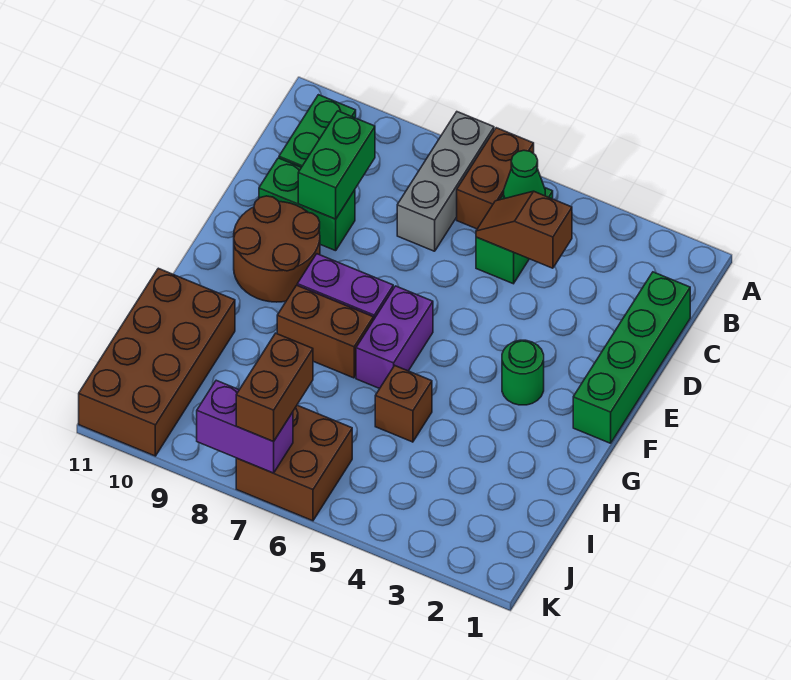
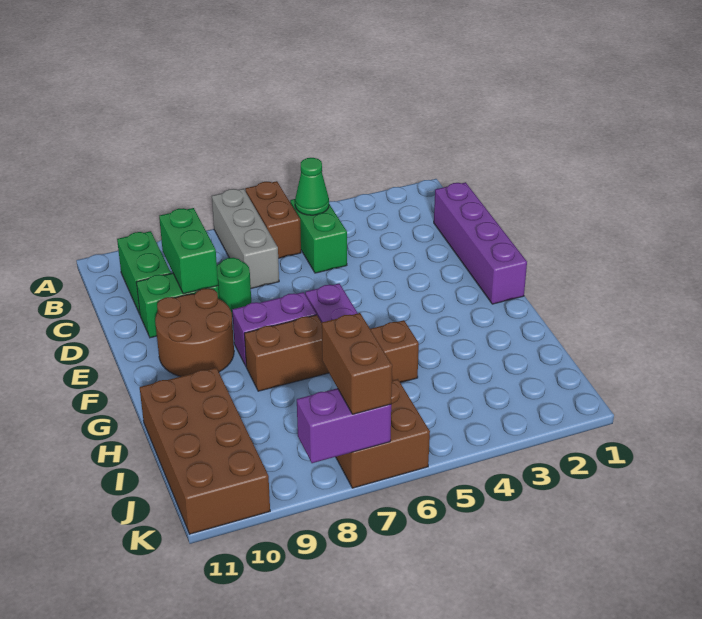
green brick C1:F1 level 1 -> purple brick C1:F1 level 1
brown slope C4:C5 level 2 top 4 -> none
green round brick F3 level 1 -> green round brick D8 level 1

